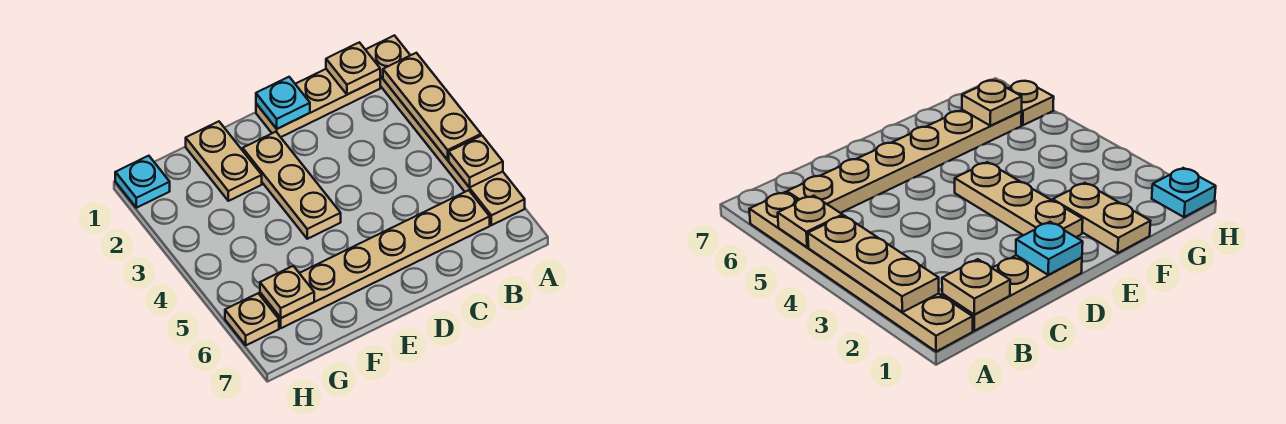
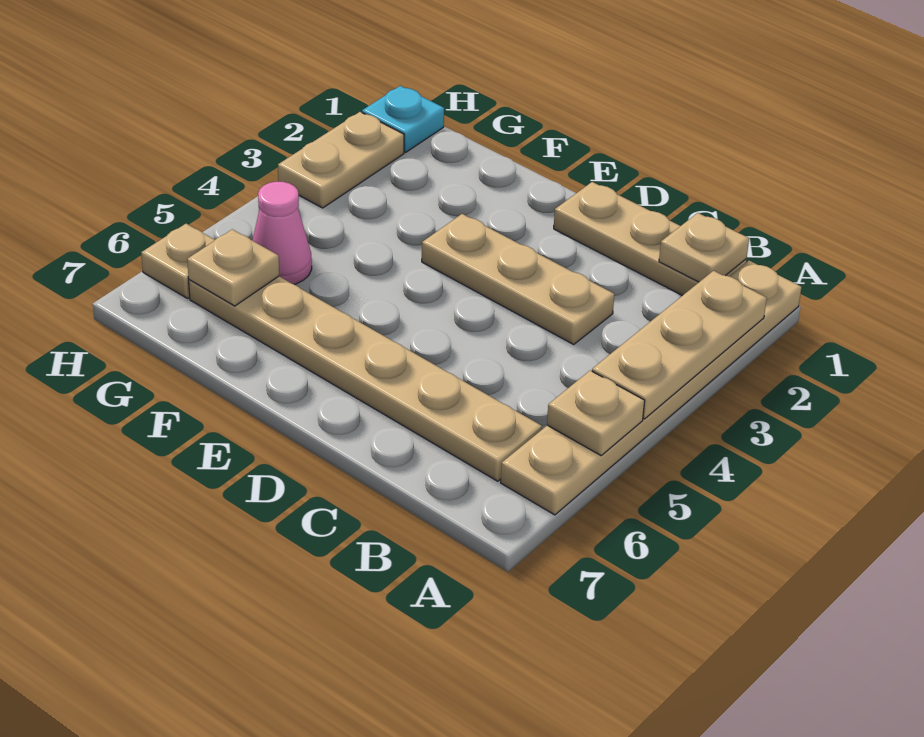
cyan plate D1 level 2 -> none
tan plate E2:E4 level 1 -> tan plate C3:E3 level 1
tan plate F1:F2 level 1 -> tan plate H2:H3 level 1
none -> pink cone G5 level 1

